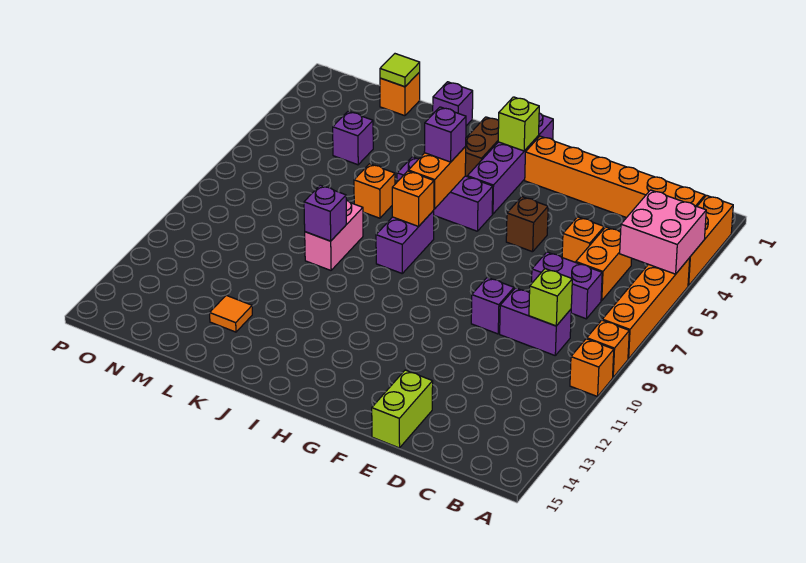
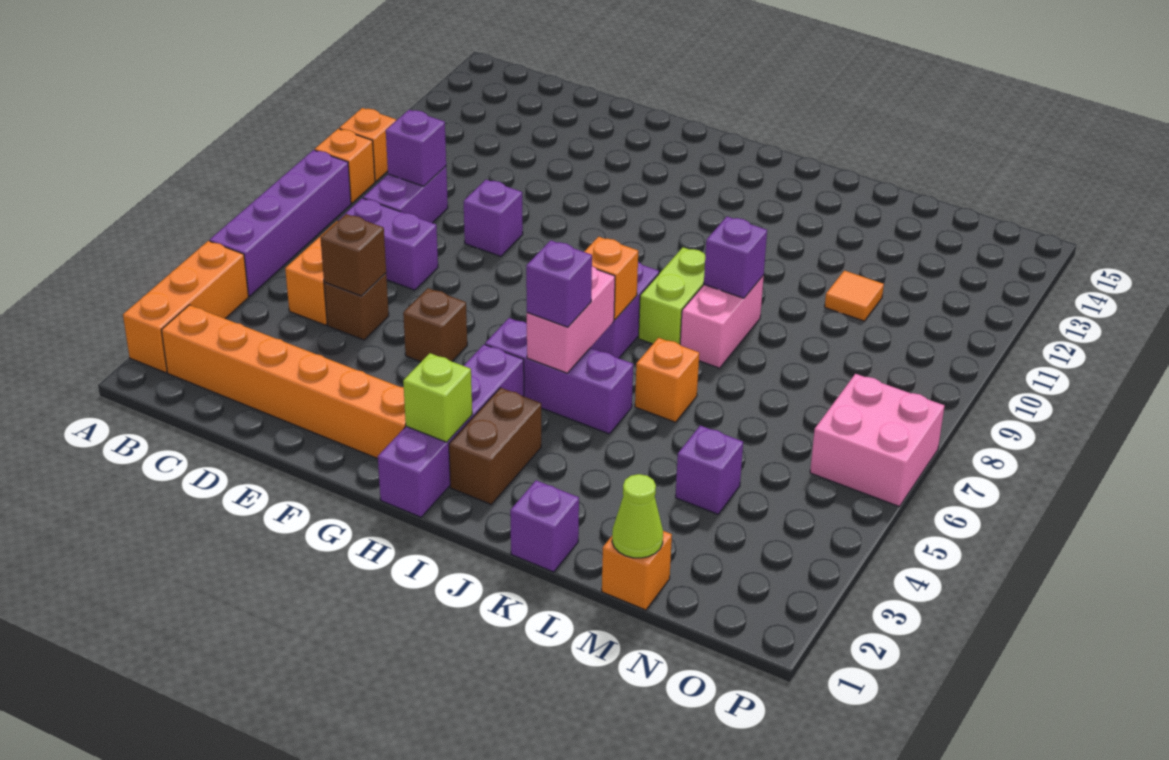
pink brick A4:B5 level 2 -> pink brick O6:P7 level 1
orange brick A5:A8 level 1 -> purple brick A5:A8 level 1
purple brick C9:D9 level 1 -> purple brick C8:C9 level 1
lime brick C9 level 2 -> purple brick C9 level 2
orange brick D5 level 1 -> brown brick D5 level 1
none -> brown brick D5 level 2
lime brick E14:E15 level 1 -> lime brick J8:J9 level 1
orange brick I5:I6 level 2 -> pink brick I5:I6 level 2
orange tile L13 level 1 -> orange tile M11 level 1
lime tile M1 level 2 -> lime cone M1 level 2

